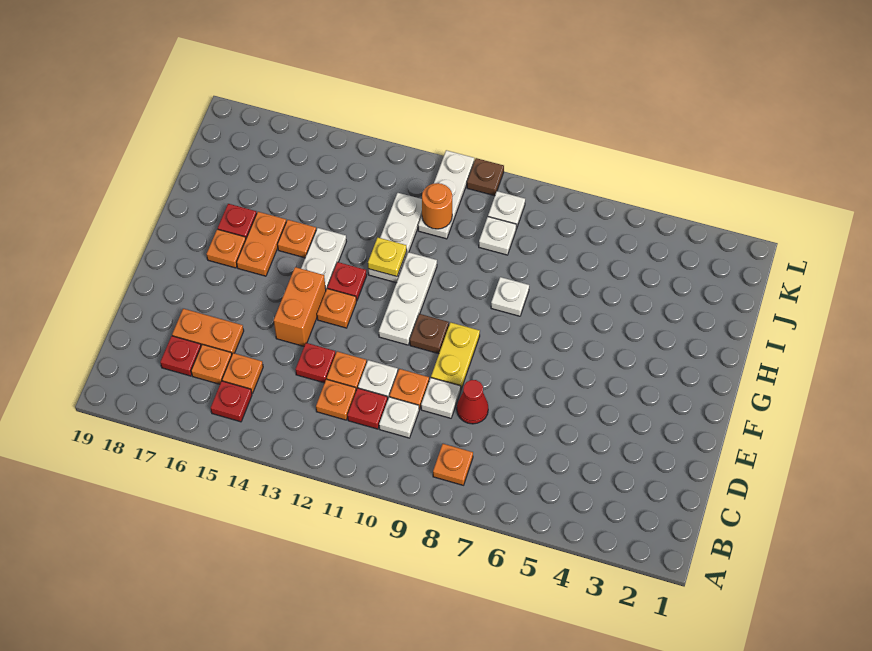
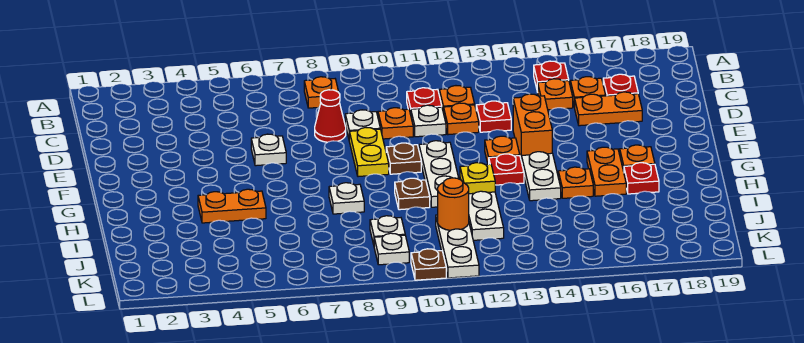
white plate C10 level 1 -> white plate E6 level 1
none -> orange plate H4:H5 level 1
none -> brown plate H10 level 1

